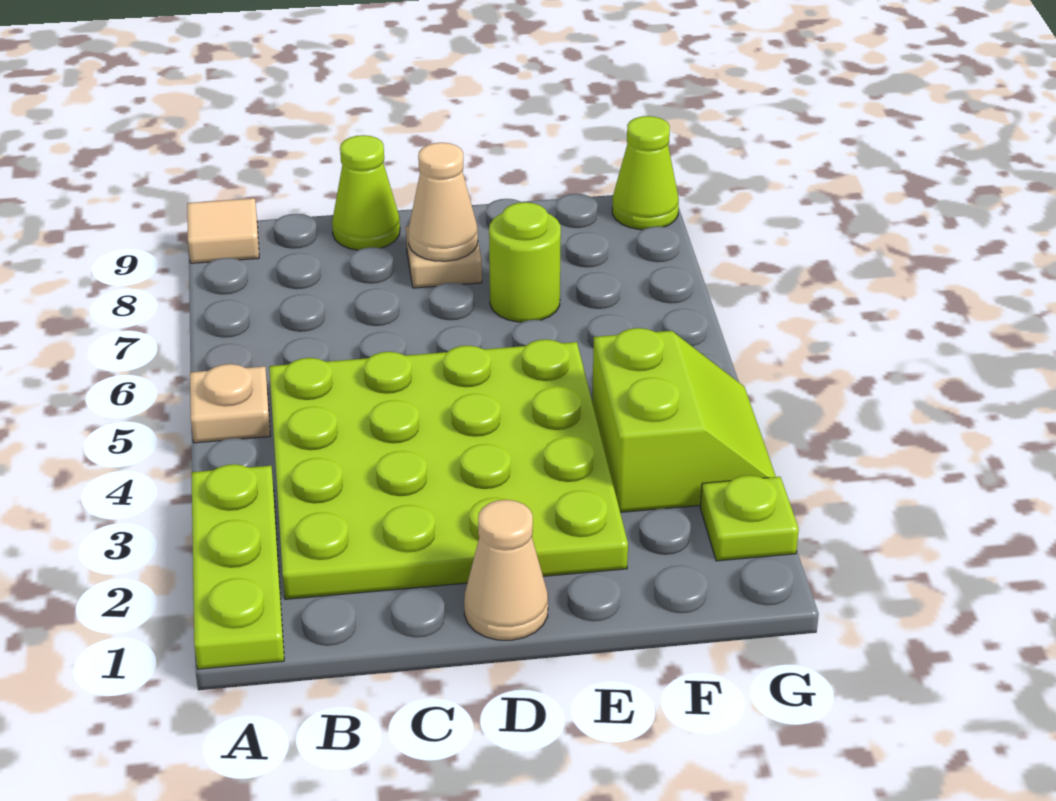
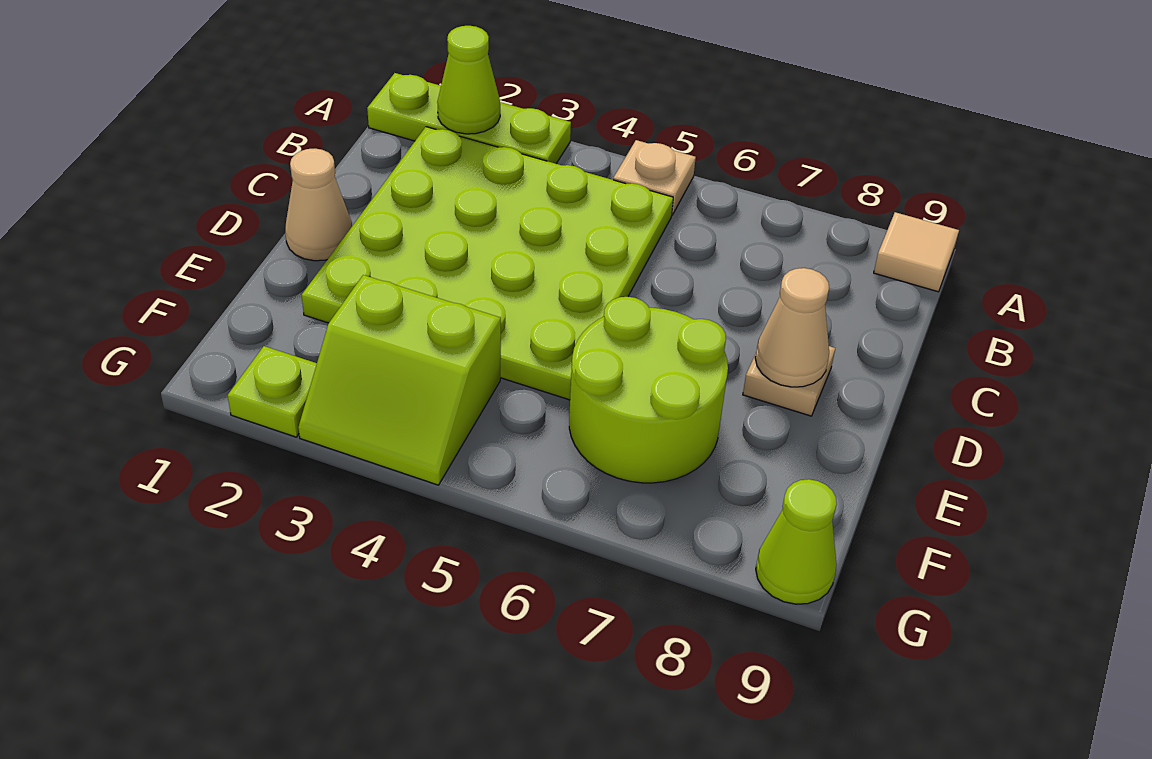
lime cone C9 level 1 -> lime cone A2 level 2
lime round brick E7 level 1 -> lime round brick E6:F7 level 1

